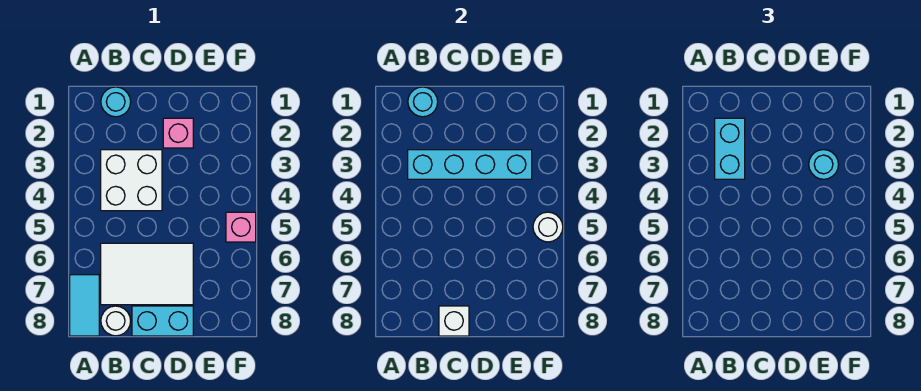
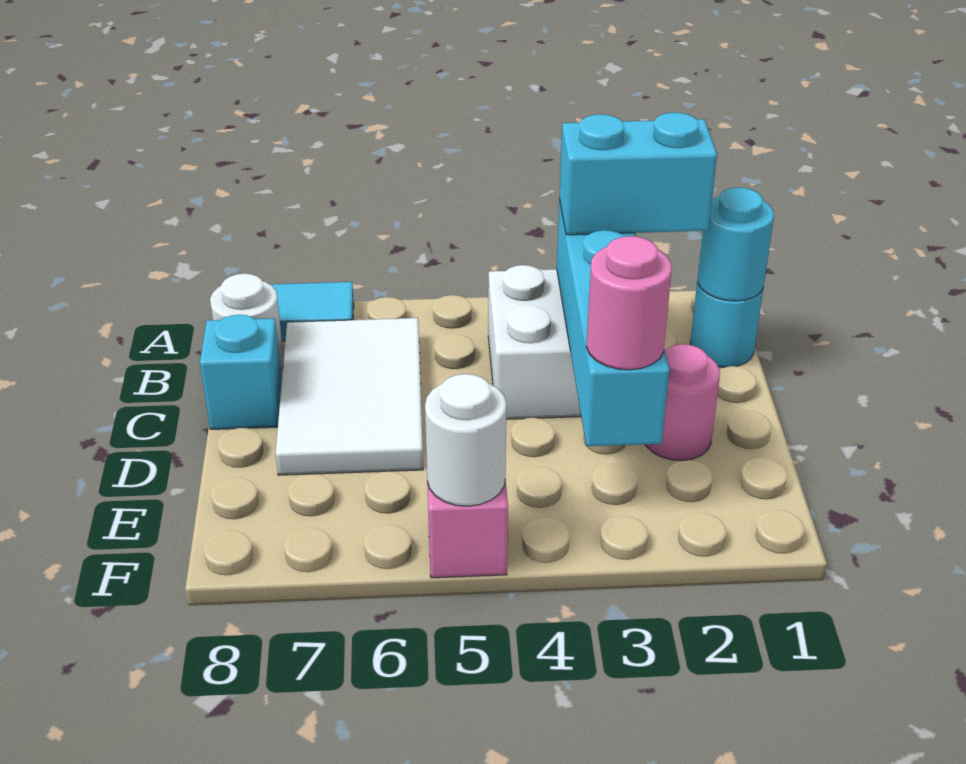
cyan brick C8:D8 level 1 -> cyan brick C8 level 1
white brick C8 level 2 -> none
pink brick D2 level 1 -> pink round brick D2 level 1
cyan round brick E3 level 3 -> pink round brick E3 level 3

